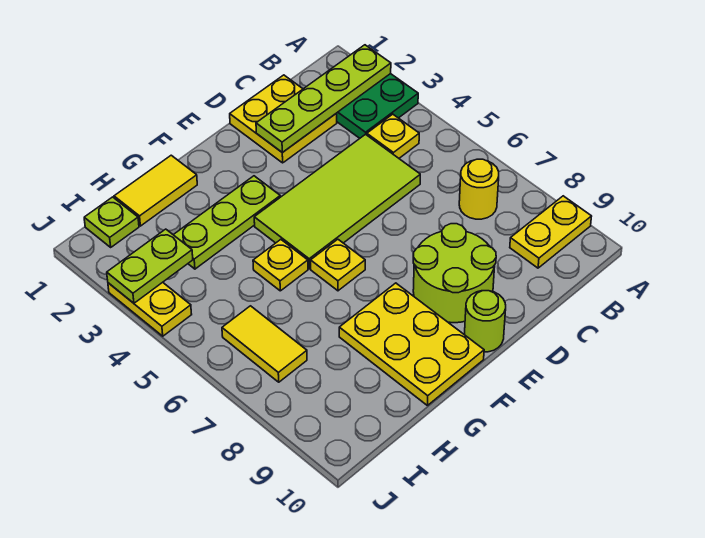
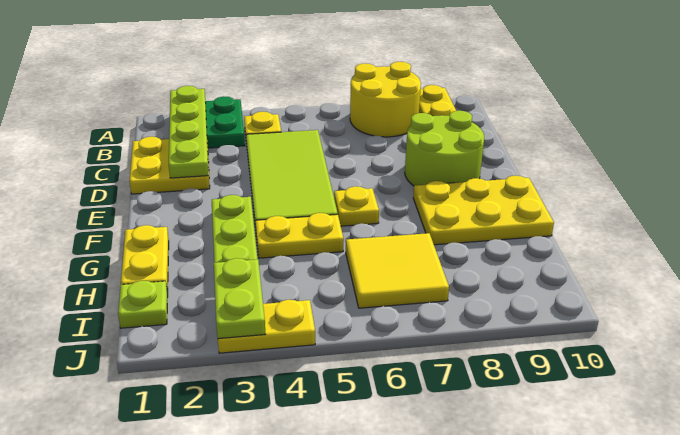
yellow round brick B7 level 1 -> yellow round brick A7:B8 level 1
lime round brick E10 level 1 -> none
yellow tile G1:H1 level 1 -> yellow plate G1:H1 level 1
yellow plate G5 level 1 -> yellow plate G4:G5 level 1
yellow tile I6:I7 level 1 -> yellow tile H6:I7 level 1

